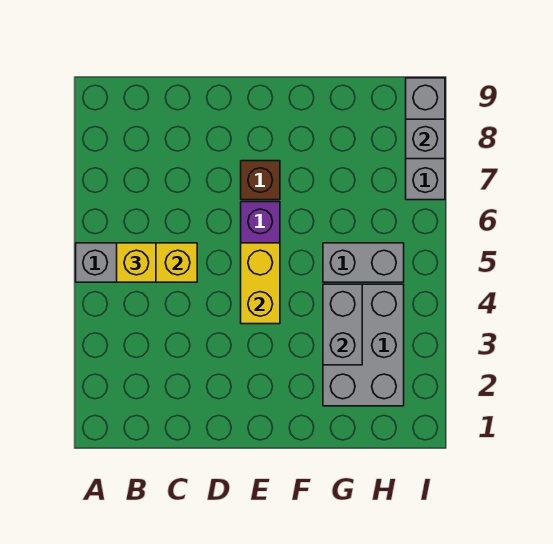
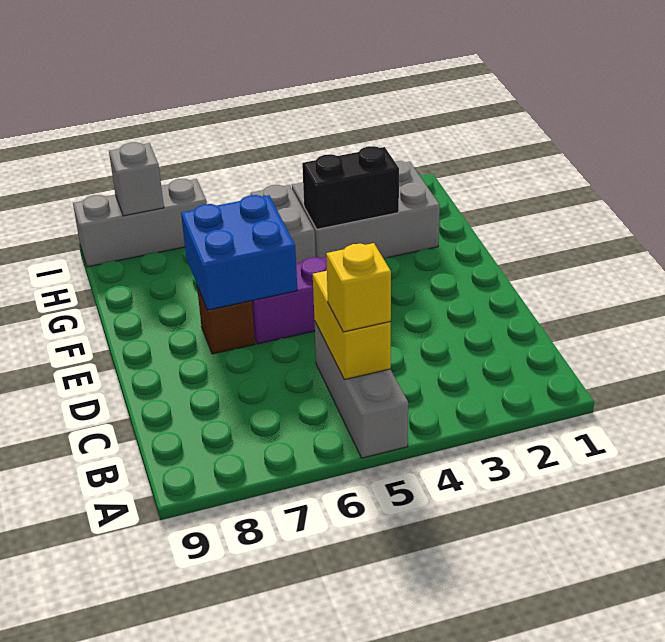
yellow brick E4:E5 level 2 -> none
none -> blue brick E6:F7 level 2
grey brick G3:G4 level 2 -> black brick G3:G4 level 2

